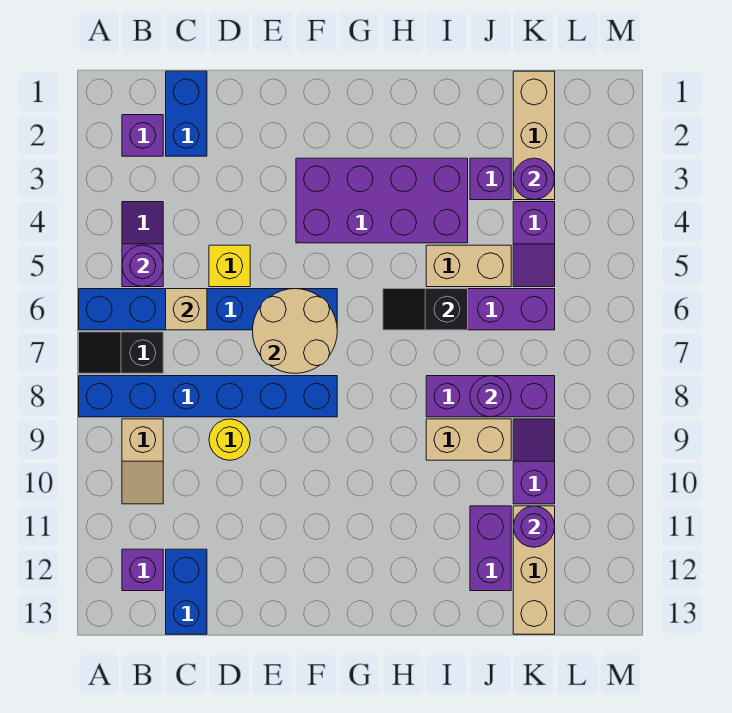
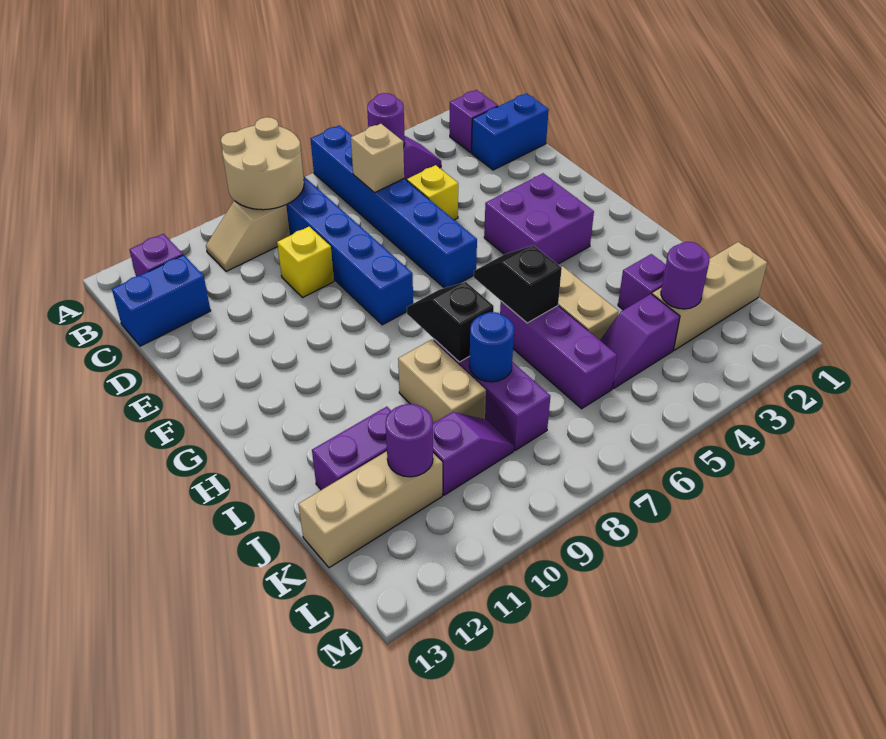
black slope A7:B7 level 1 top B -> black slope H8:I8 level 2 top I
yellow round brick D9 level 1 -> yellow brick D9 level 1
tan round brick E6:F7 level 2 -> tan round brick A8:B9 level 2
purple brick F3:I4 level 1 -> purple brick F3:G4 level 1
purple round brick J8 level 2 -> blue round brick J8 level 2

